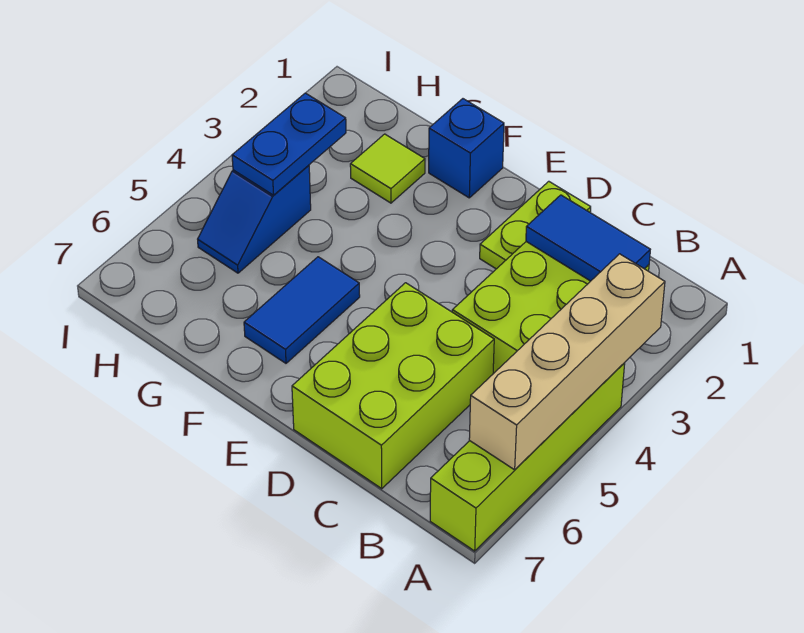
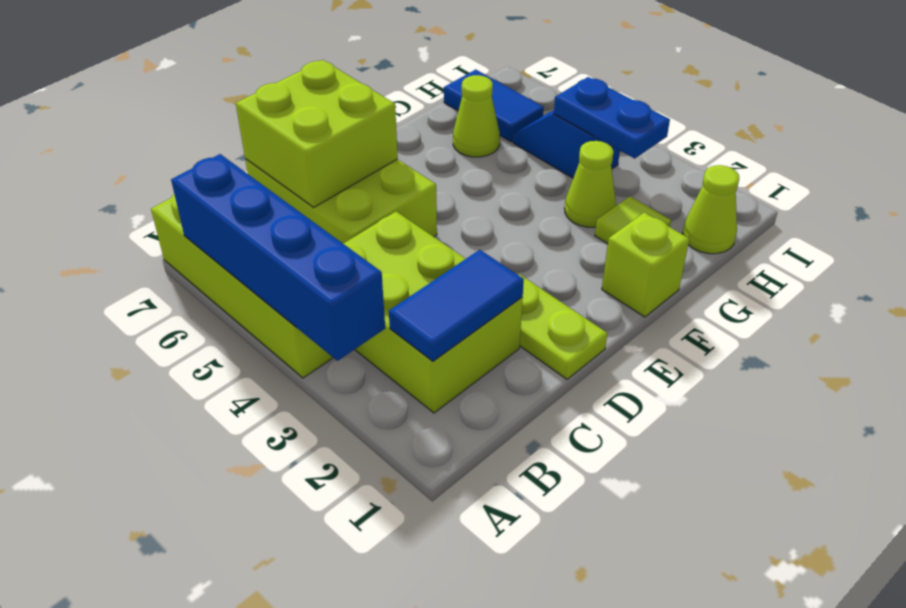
tan brick A3:A6 level 2 -> blue brick A3:A6 level 2
none -> lime brick C6:D7 level 2
blue brick F1 level 1 -> lime brick F1 level 1
blue tile F5:F6 level 1 -> blue tile H6:H7 level 1
none -> lime cone G3 level 1
none -> lime cone G6 level 1
none -> lime cone H1 level 1

